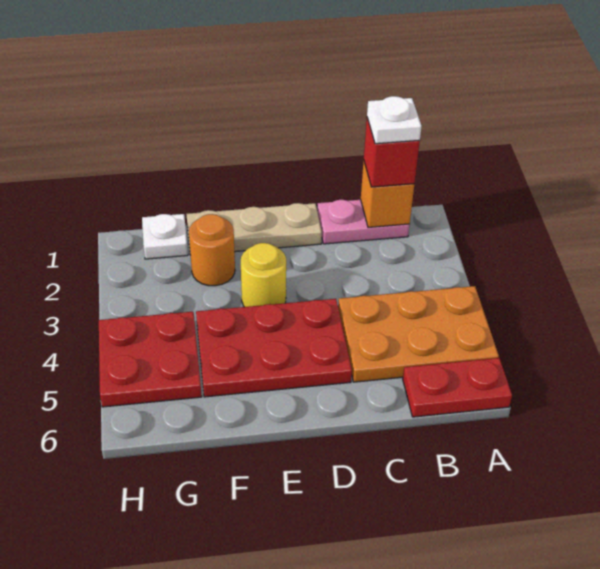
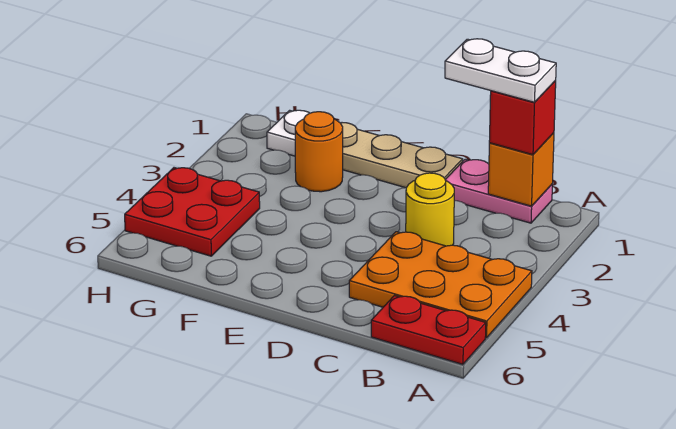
white plate B1 level 4 -> white plate B1:C1 level 4
red plate D4:F5 level 1 -> none
yellow round brick E3 level 1 -> yellow round brick C3 level 1

